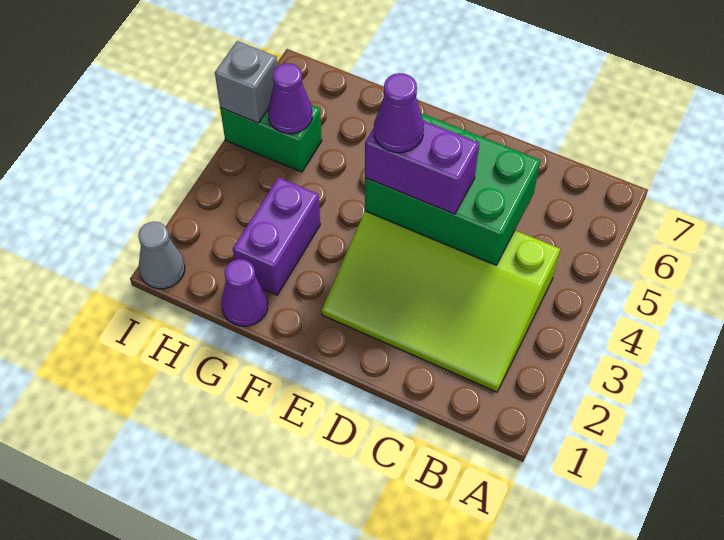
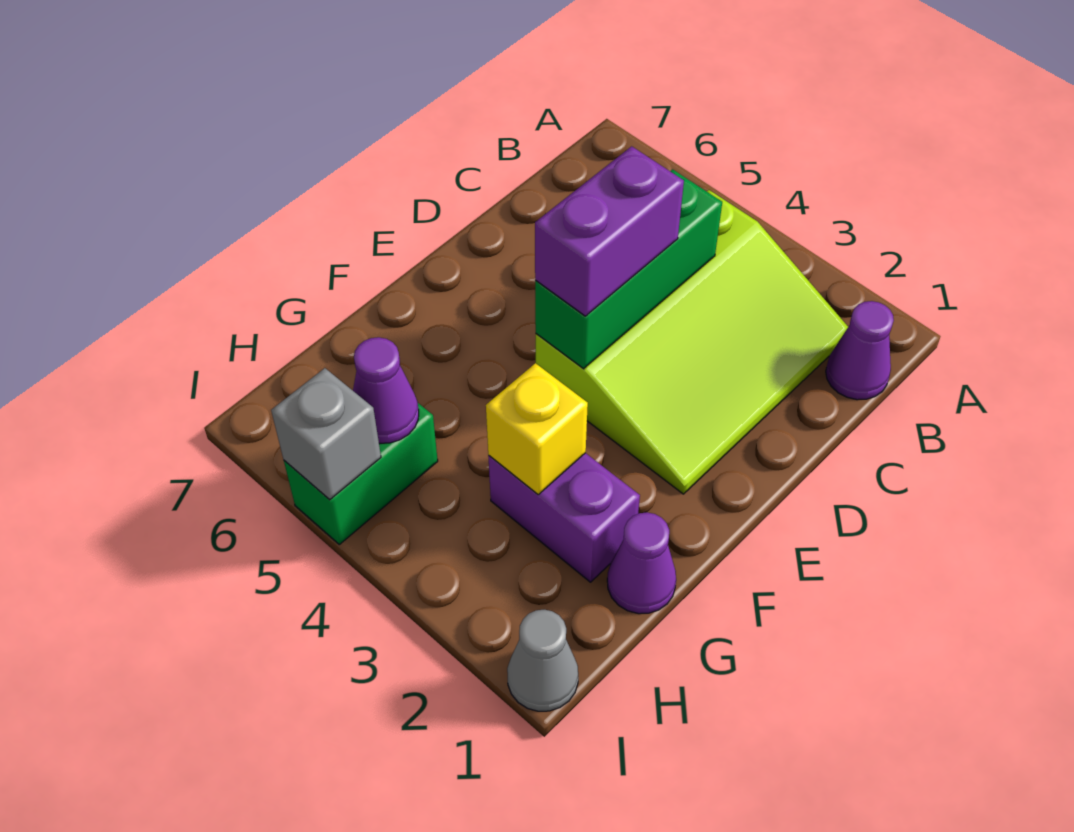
green brick C4:E5 level 2 -> green brick C4:E4 level 2
purple cone E4 level 4 -> purple cone B1 level 1
none -> yellow brick G3 level 2

